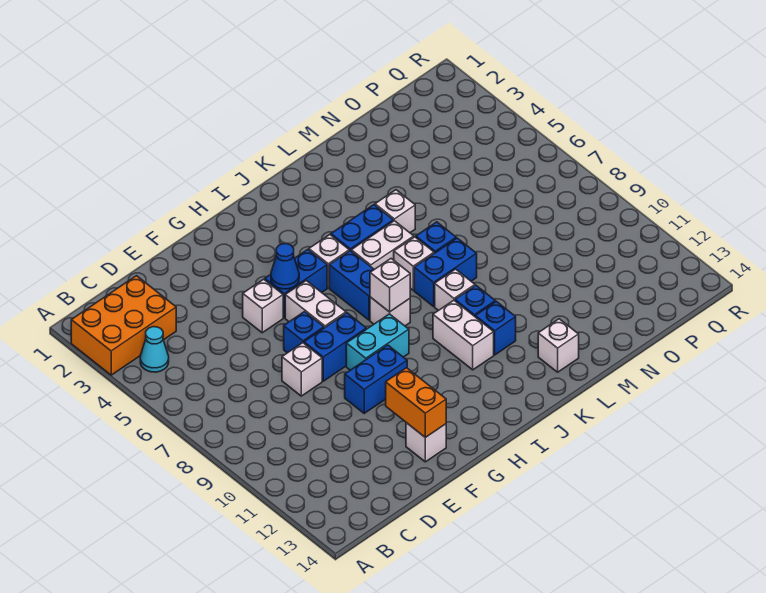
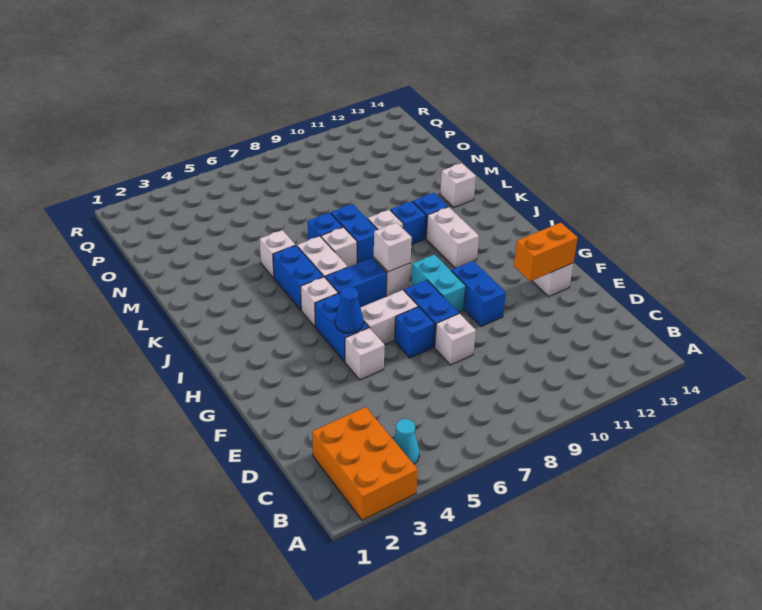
white brick J10:J11 level 1 -> white brick I11:J11 level 1

